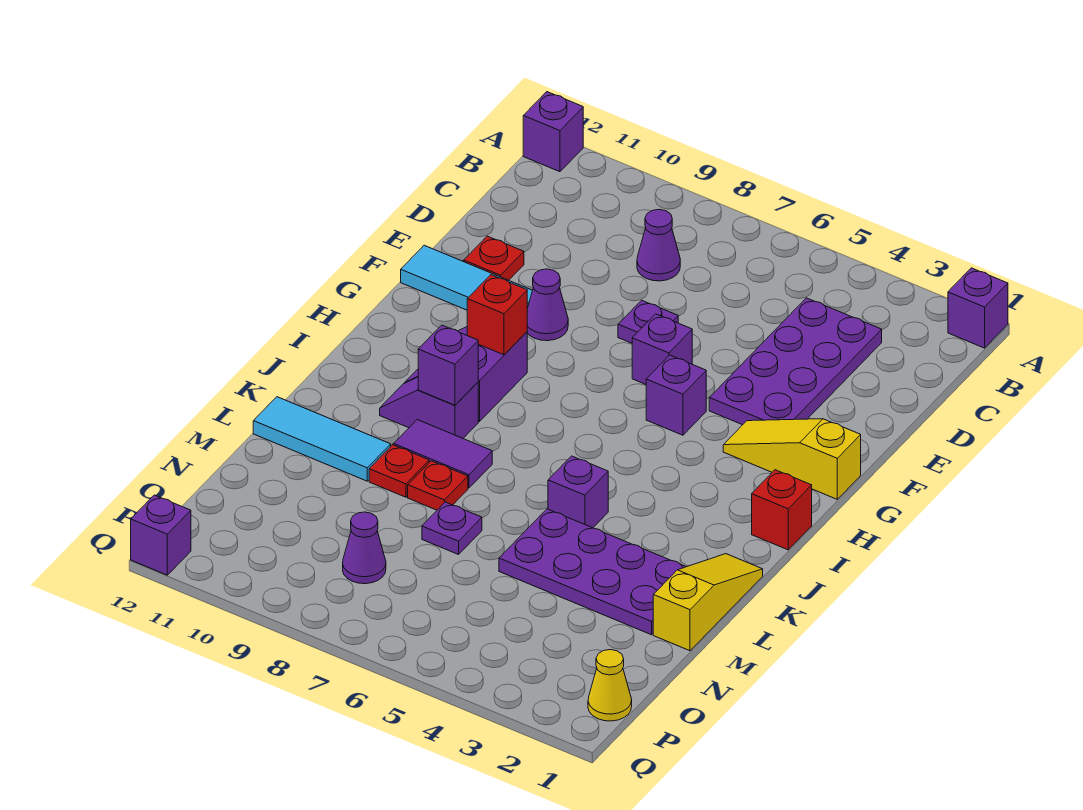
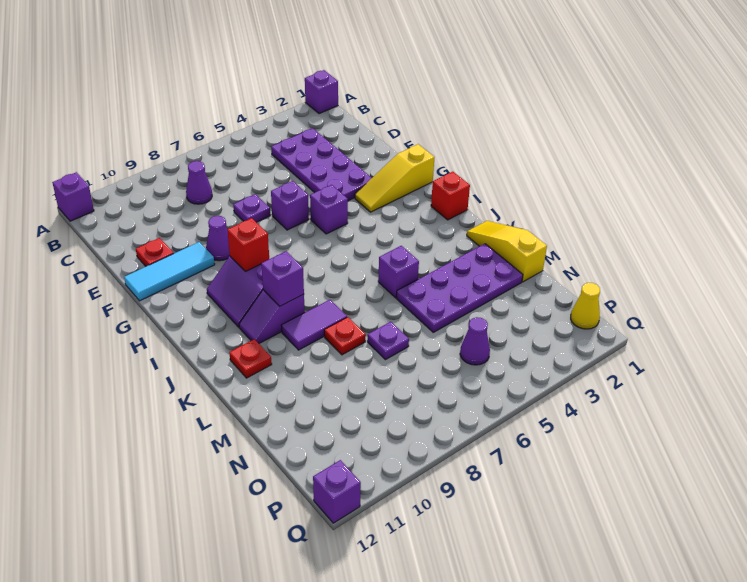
red plate L9 level 1 -> red plate K11 level 1
cyan tile L10:L12 level 1 -> none
purple cone O8 level 1 -> purple cone O5 level 1

